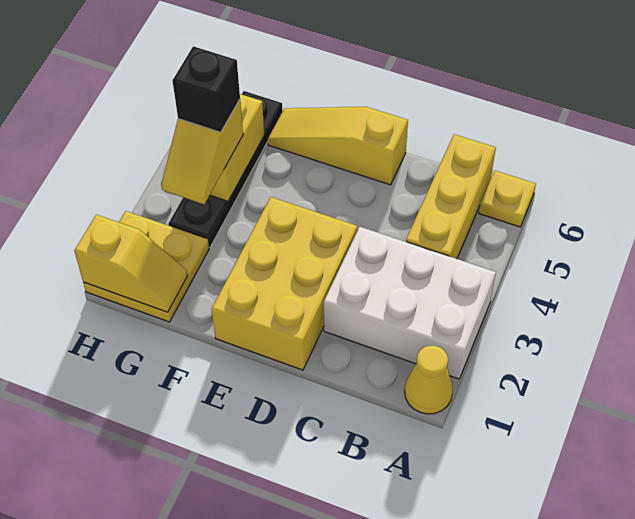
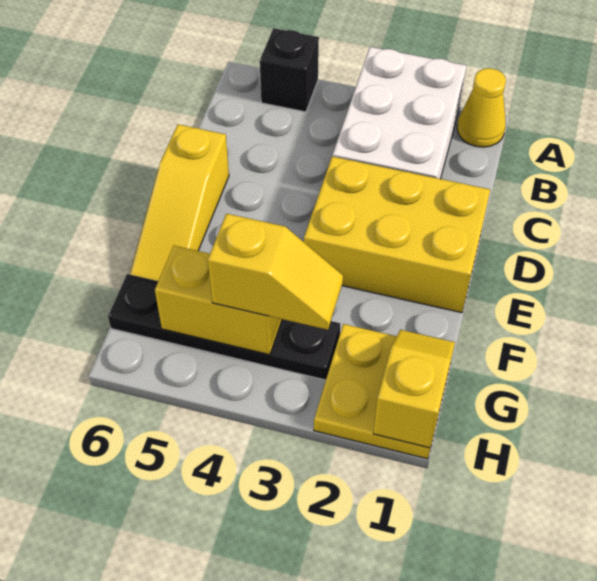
yellow plate A6 level 1 -> none
yellow brick B4:B6 level 1 -> none
black brick G4 level 4 -> black brick A5 level 1

